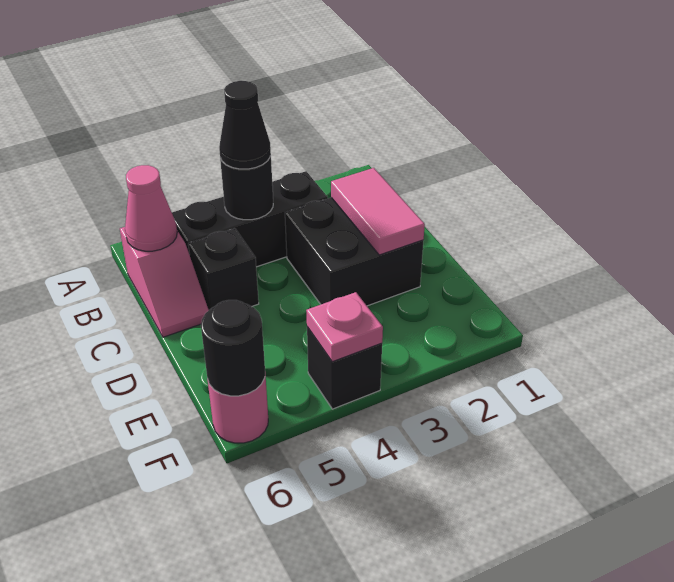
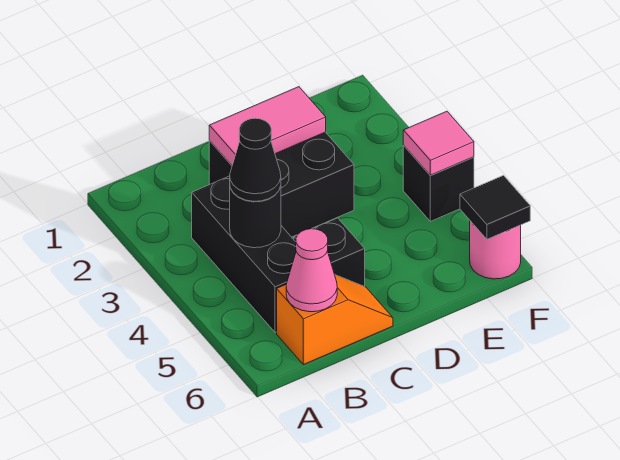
pink slope B6:C6 level 1 top B -> orange slope B6:C6 level 1 top B
pink plate F4 level 2 -> pink tile F4 level 2
black round brick F6 level 2 -> black tile F6 level 2

